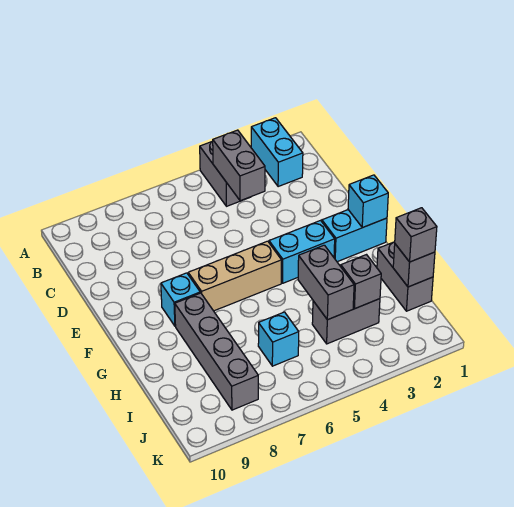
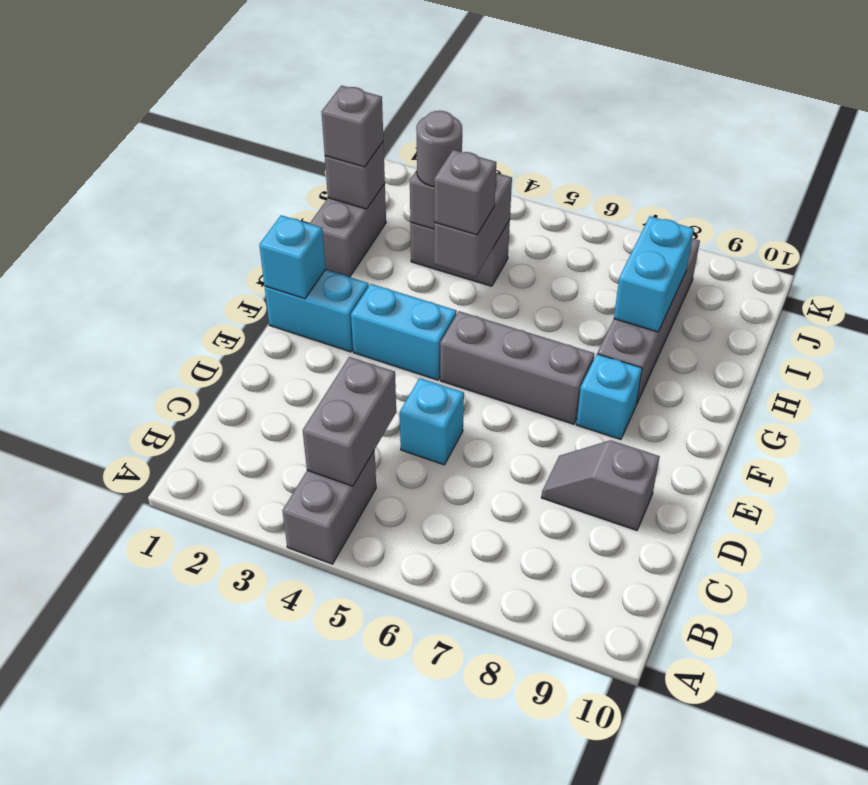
cyan brick A2:B2 level 1 -> cyan brick H8:I8 level 2
none -> grey slope D8:D9 level 1 top 9
tan brick F5:F7 level 1 -> grey brick F5:F7 level 1
none -> grey brick H4 level 3
none -> grey round brick I3 level 3
cyan brick I6 level 1 -> cyan brick D5 level 1

